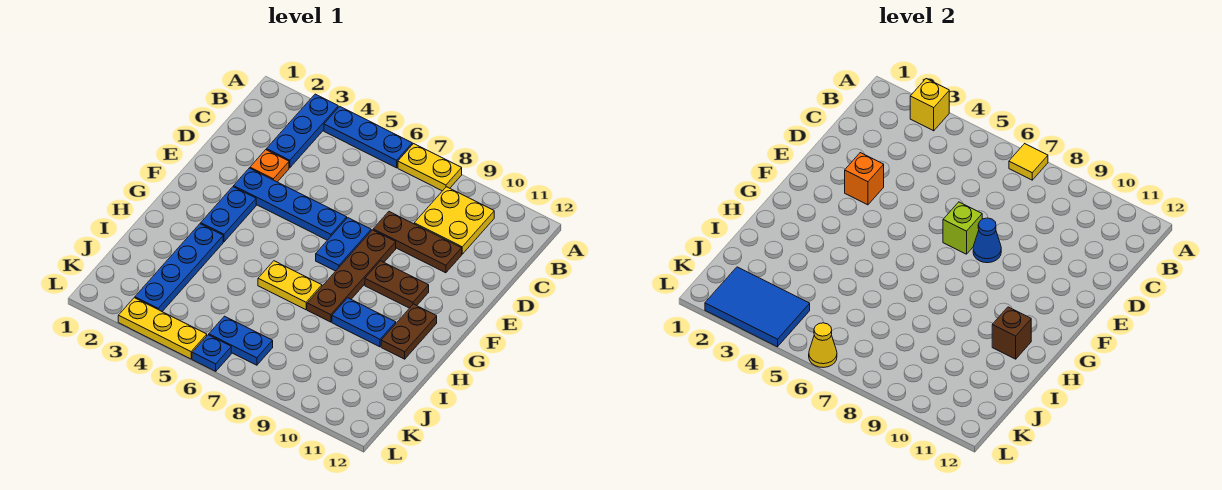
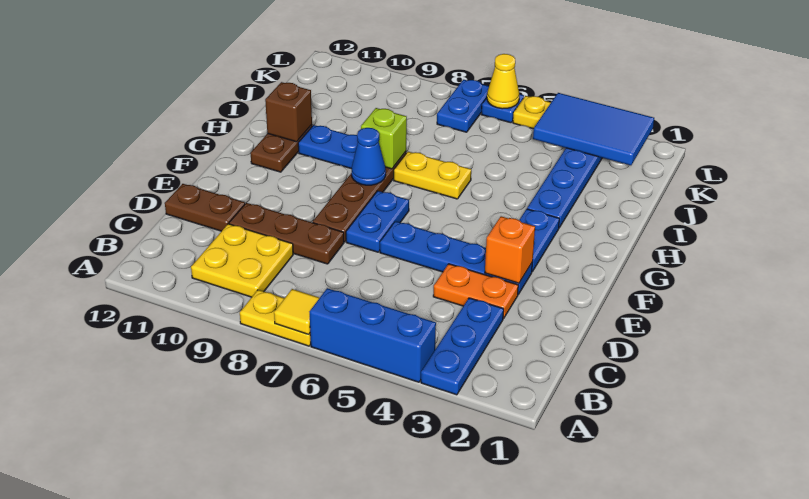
yellow brick A3 level 2 -> none
blue plate A4:A6 level 1 -> blue brick A4:A6 level 1
orange plate D3 level 1 -> orange plate D3:D4 level 1
lime brick E7 level 2 -> lime brick H8 level 2
blue cone E8 level 2 -> blue cone G8 level 2
brown plate F9:F10 level 1 -> brown plate D11:D12 level 1
blue plate K6:K7 level 1 -> blue plate K7:L7 level 1

